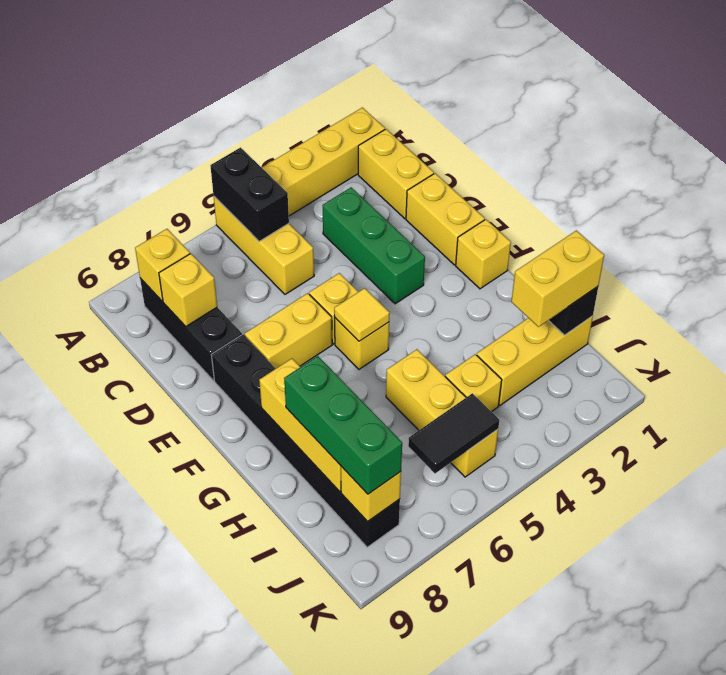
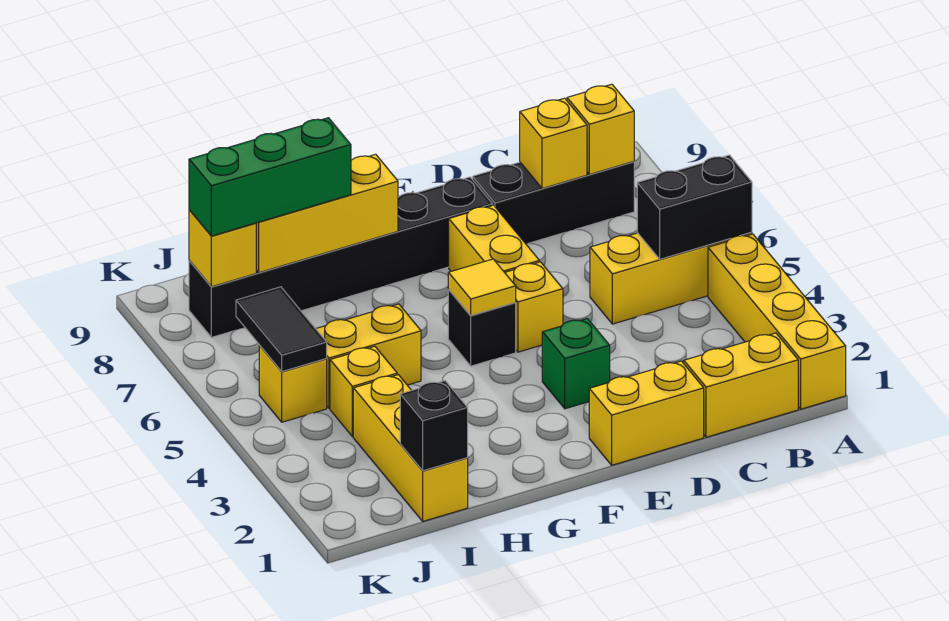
green brick C3:E3 level 1 -> green brick E3 level 1
yellow brick F1 level 1 -> none
yellow brick F5 level 1 -> black brick F5 level 1
yellow brick I1:I2 level 3 -> none

